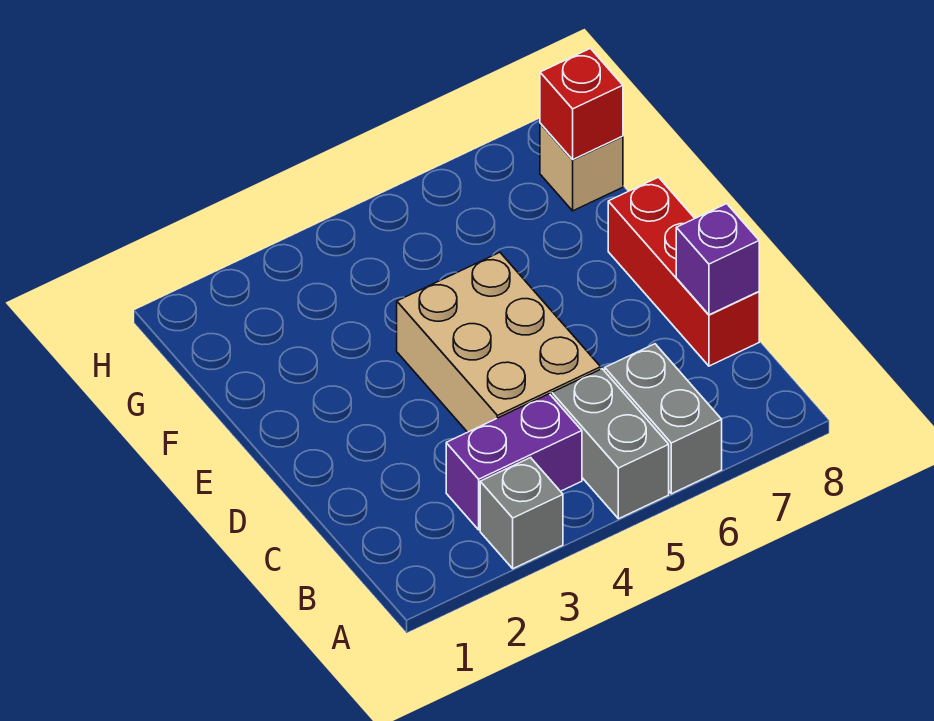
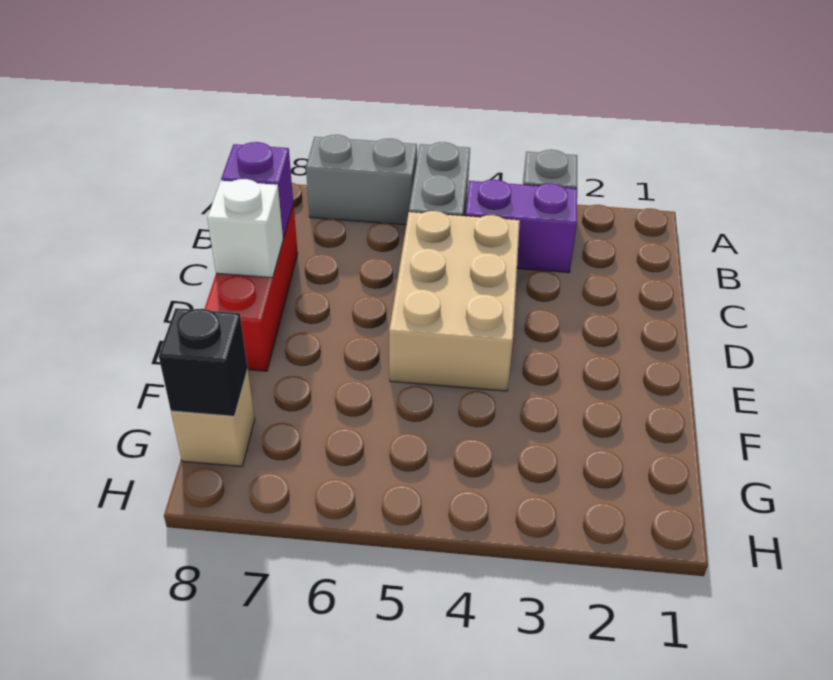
grey brick A6:B6 level 1 -> grey brick A6:A7 level 1
none -> white brick D8 level 2
red brick G8 level 2 -> black brick G8 level 2

